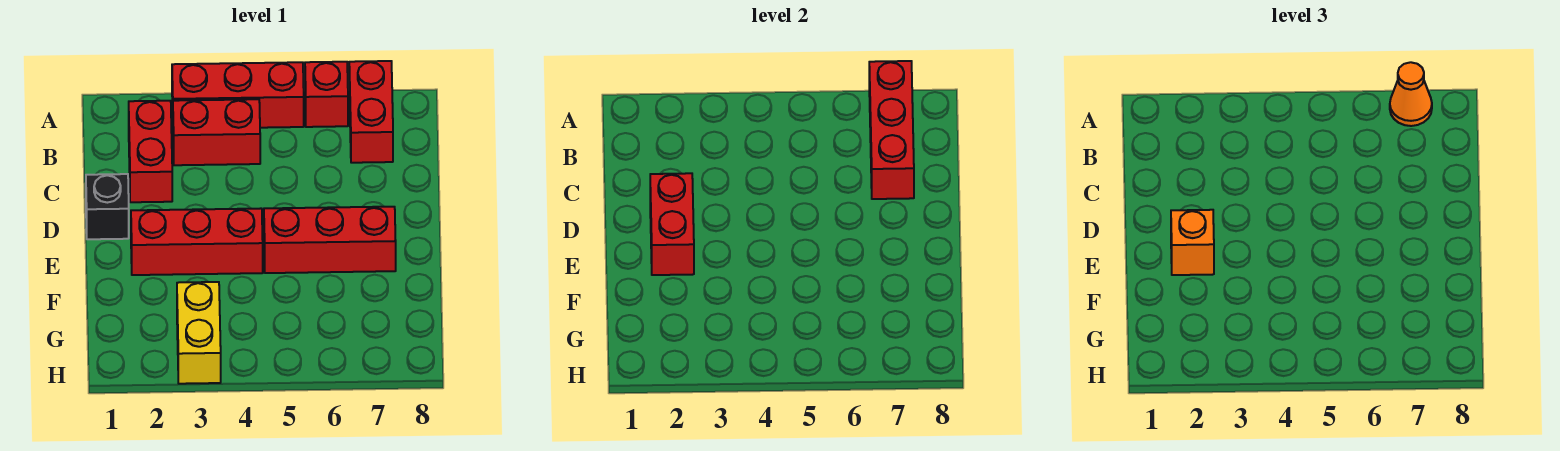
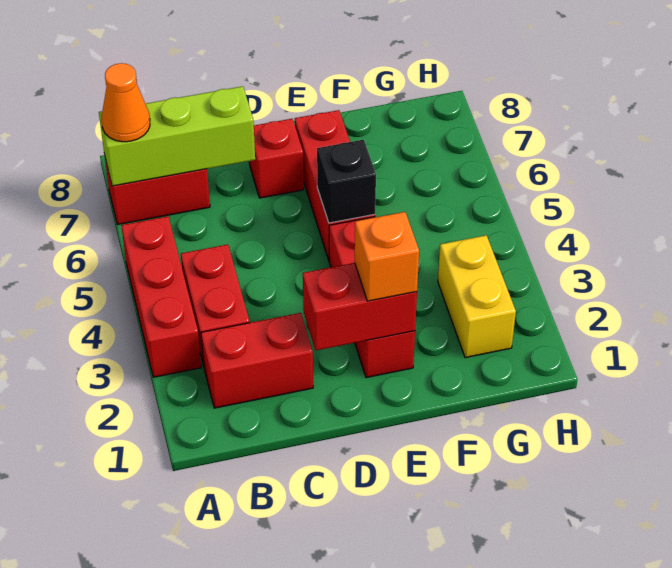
red brick A6 level 1 -> red brick D7 level 1
red brick A7:C7 level 2 -> lime brick A7:C7 level 2
black brick D1 level 1 -> black brick E5 level 2
yellow brick G3:H3 level 1 -> yellow brick G2:G3 level 1

